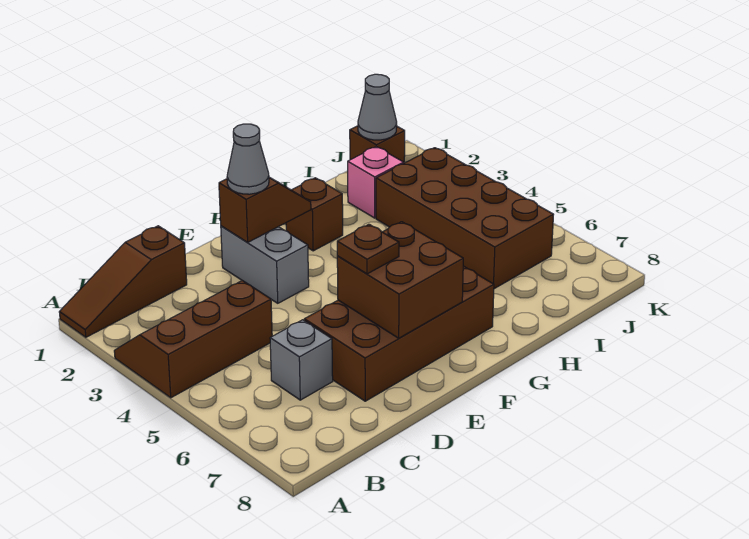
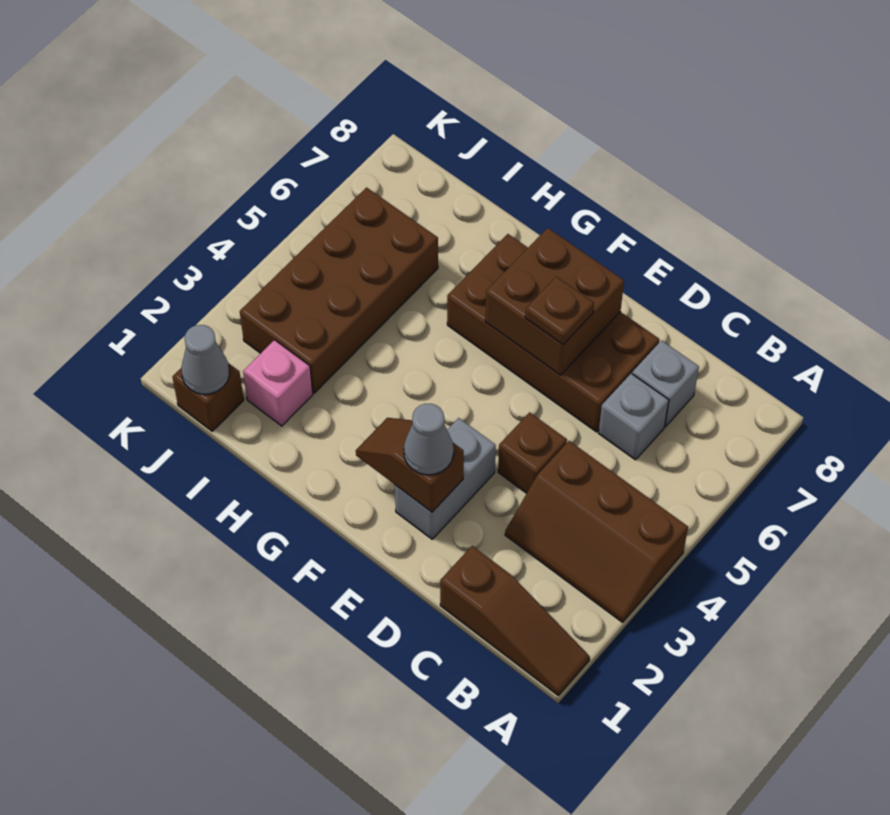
none -> grey brick C7 level 1
brown brick G2 level 1 -> brown brick D4 level 1

